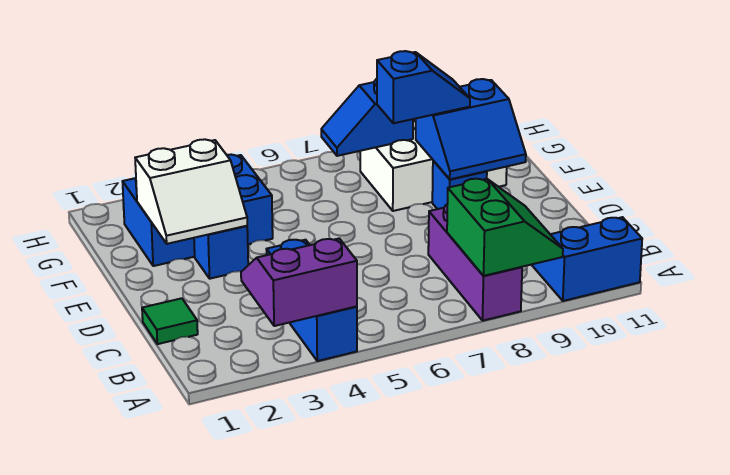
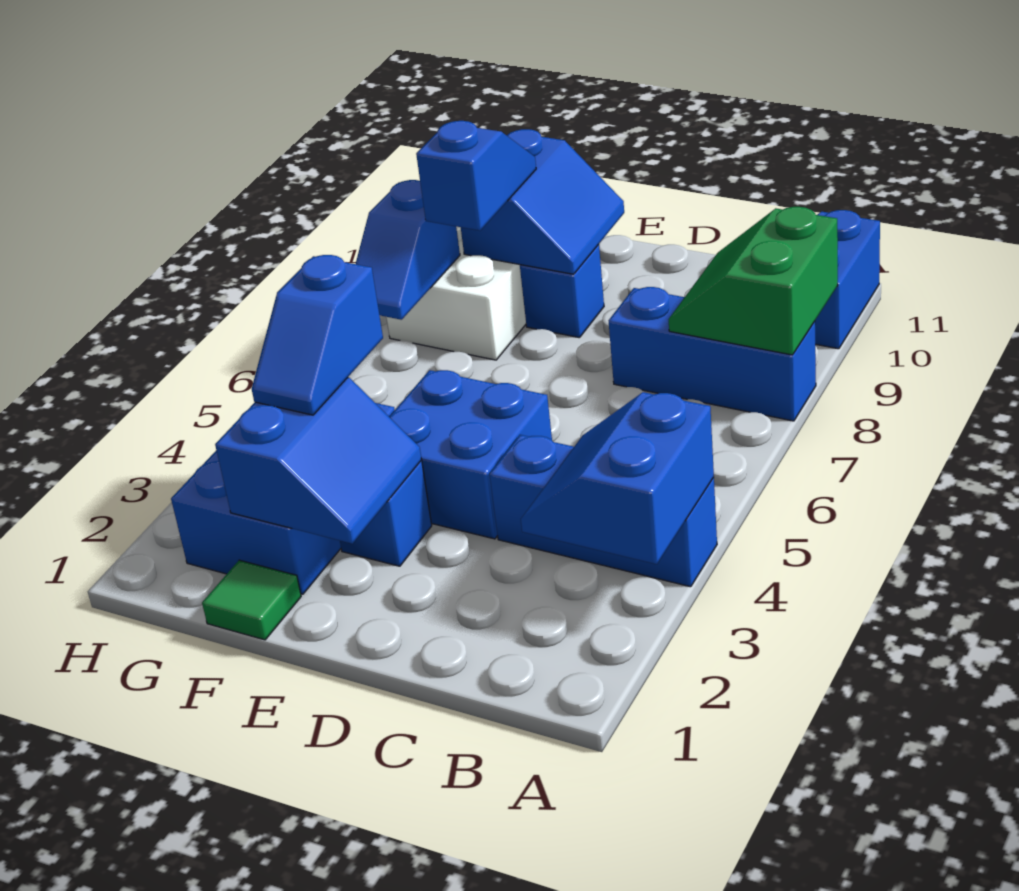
purple slope A3:B4 level 2 top A -> blue slope A3:B4 level 2 top A
purple brick A8:C8 level 1 -> blue brick A8:C8 level 1
green slope A8:B9 level 2 top 8 -> green slope A8:B9 level 2 top A
green tile C1 level 1 -> green tile F1 level 1
none -> blue brick D4:E5 level 1
white slope E2:F3 level 2 top F -> blue slope E2:F3 level 2 top F
none -> blue slope F3:F4 level 3 top 4

